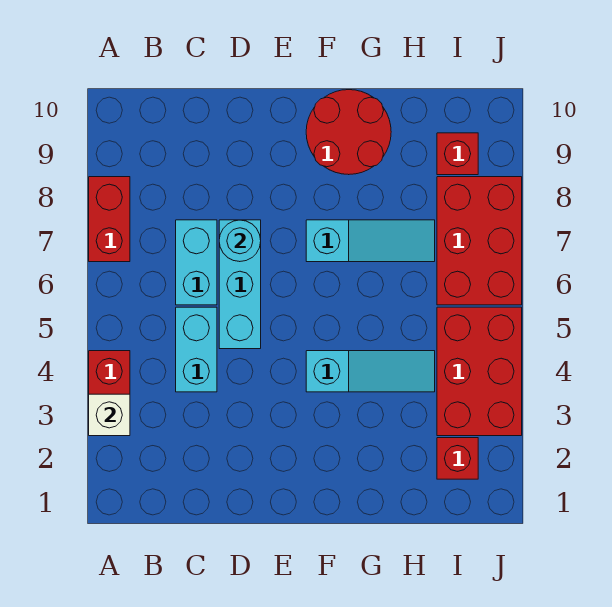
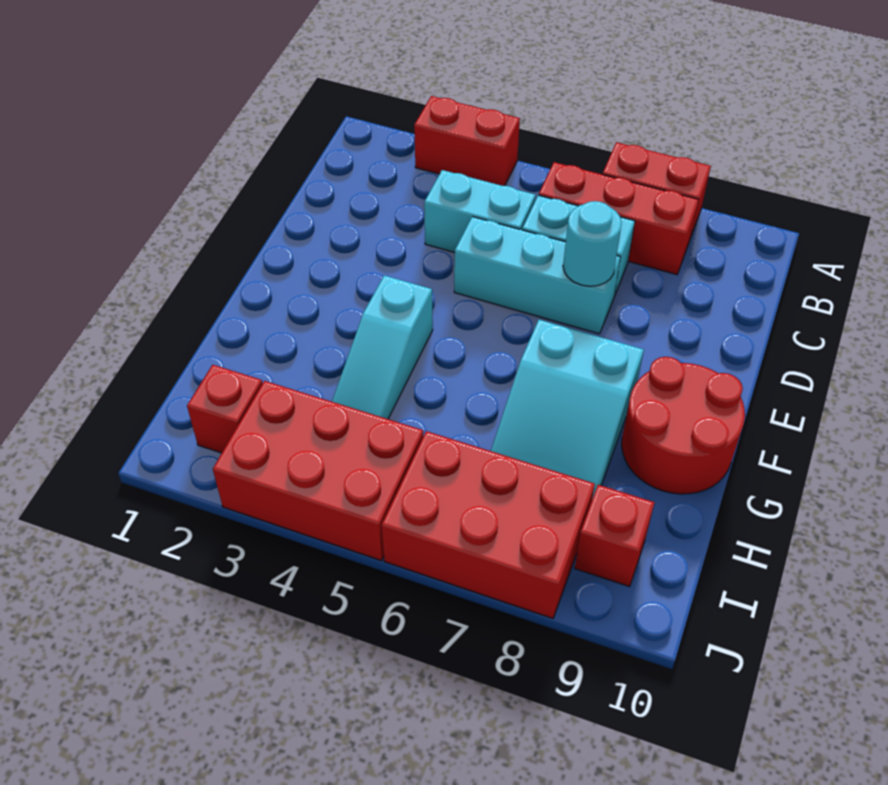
white brick A3 level 2 -> none
none -> red brick B6:B8 level 1
cyan slope F7:H7 level 1 top F -> cyan slope F7:H8 level 1 top F

